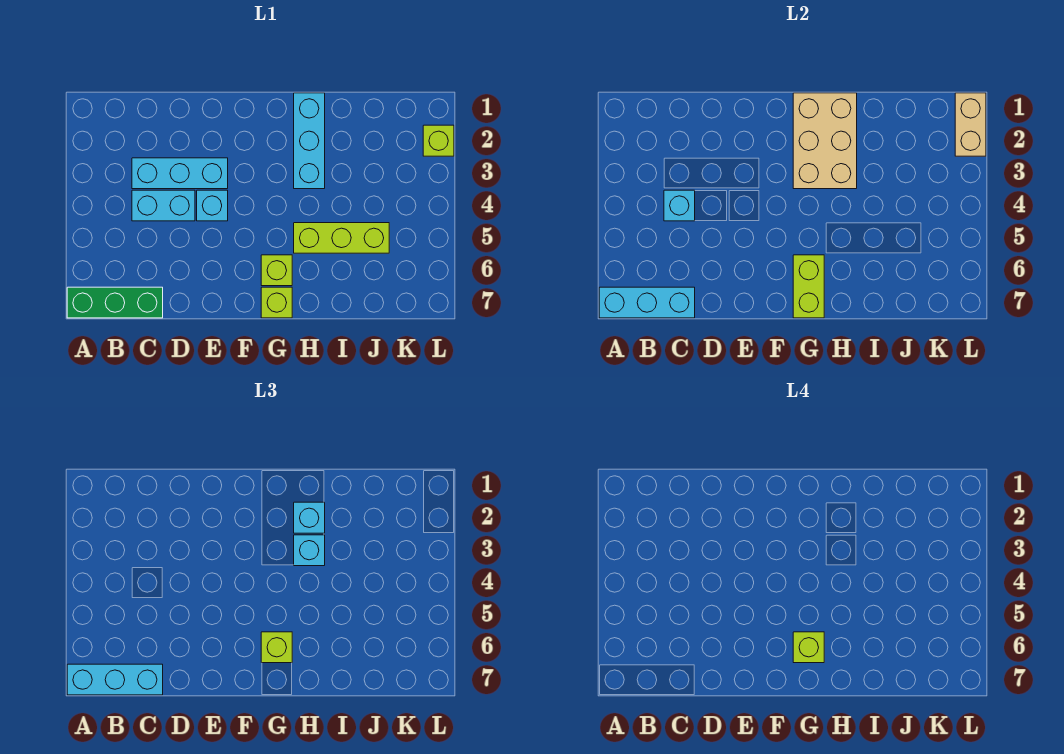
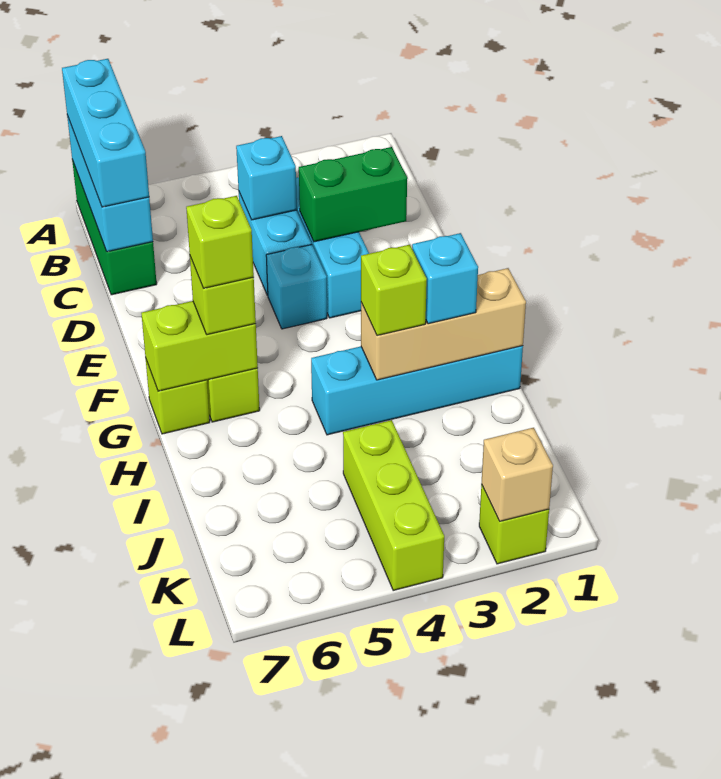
none -> green brick D2:D3 level 2
tan brick G1:H3 level 2 -> tan brick H1:H3 level 2
cyan brick H1:H3 level 1 -> cyan brick H1:H4 level 1
cyan brick H3 level 3 -> lime brick H3 level 3
lime brick H5:J5 level 1 -> lime brick J4:L4 level 1
tan brick L1:L2 level 2 -> tan brick L2 level 2

